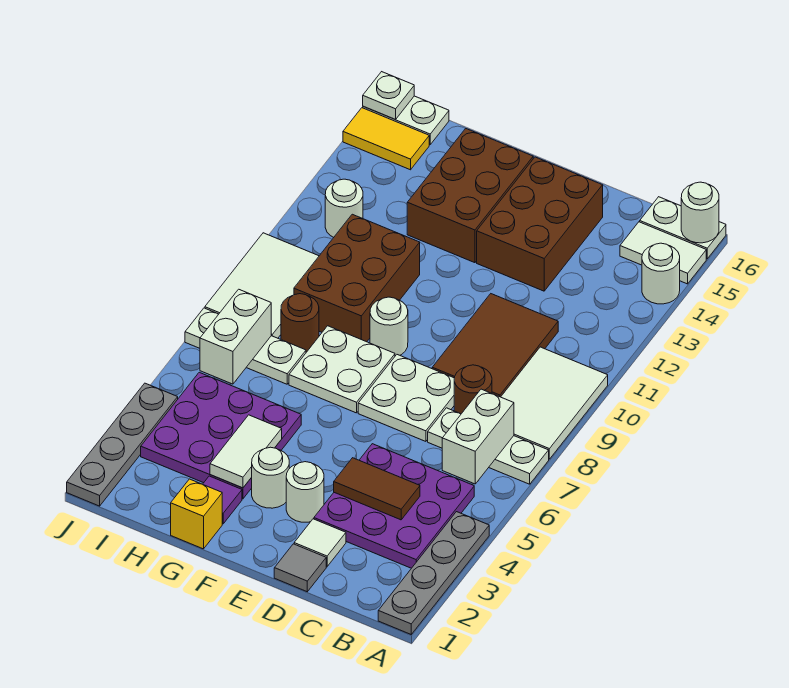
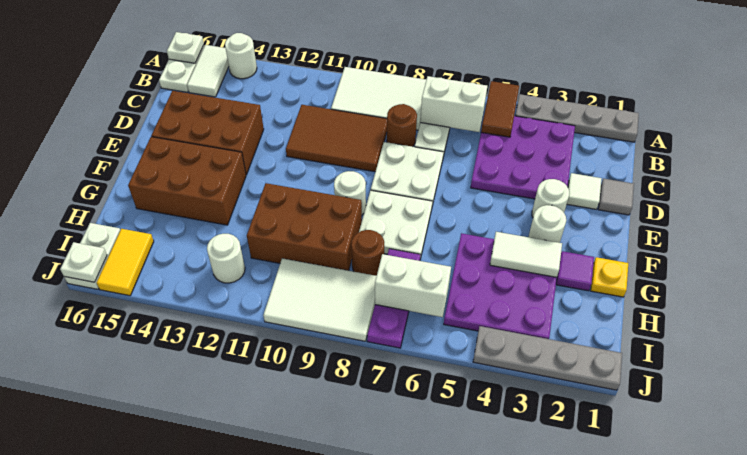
white round brick A16 level 2 -> white plate A16 level 2
brown tile C4:D4 level 2 -> brown tile A5:B5 level 2
yellow brick G1 level 1 -> yellow plate G1 level 1
white plate H7:J7 level 1 -> purple plate H7:J7 level 1

